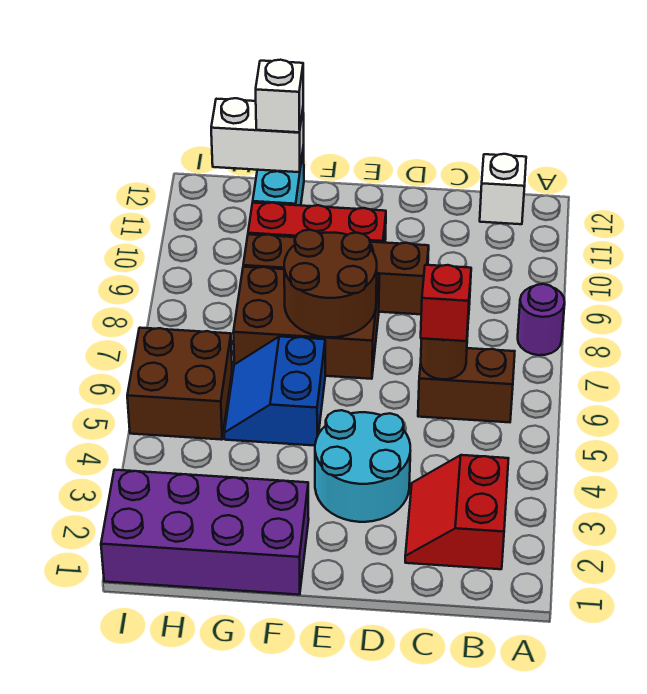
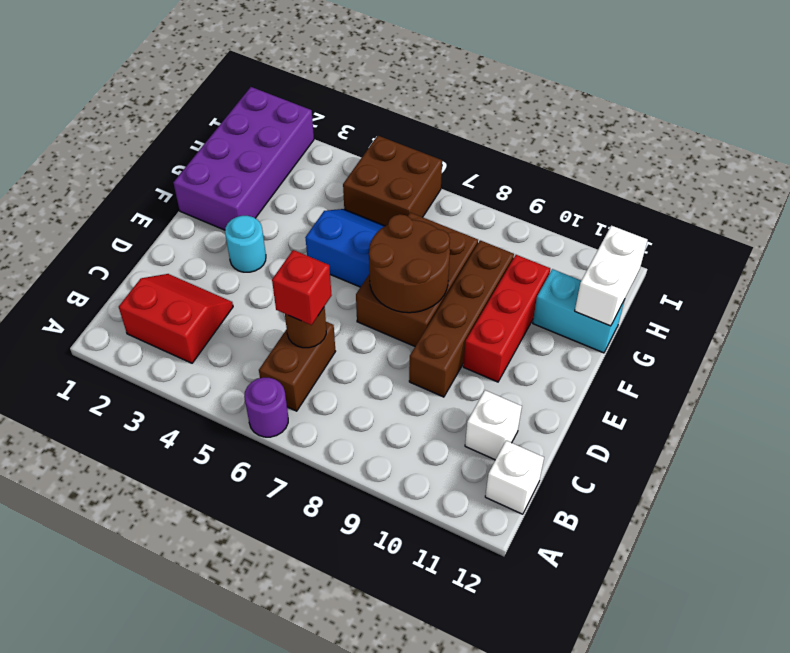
purple round brick A8 level 1 -> purple round brick A6 level 1
cyan round brick D3:E4 level 1 -> cyan round brick E3 level 1
white brick G12 level 3 -> white brick C11 level 1

